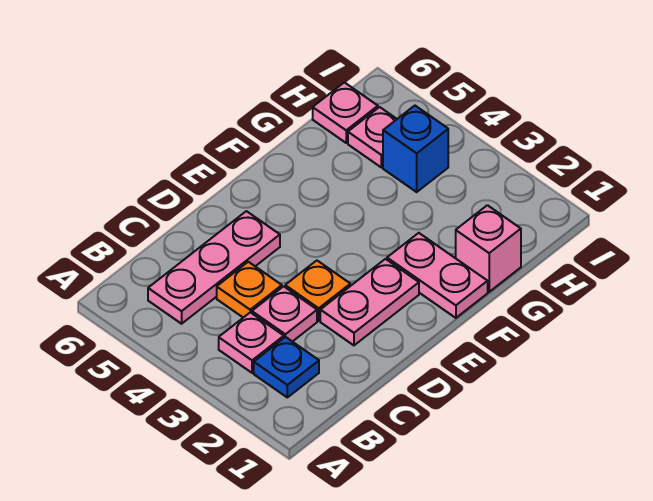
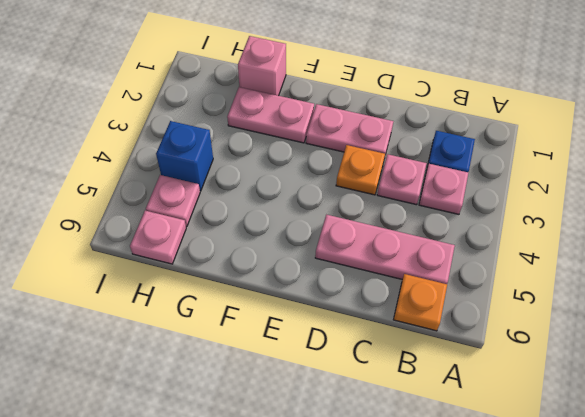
orange plate C4 level 1 -> orange plate B6 level 1
pink plate F1:F2 level 1 -> pink plate F2:G2 level 1

